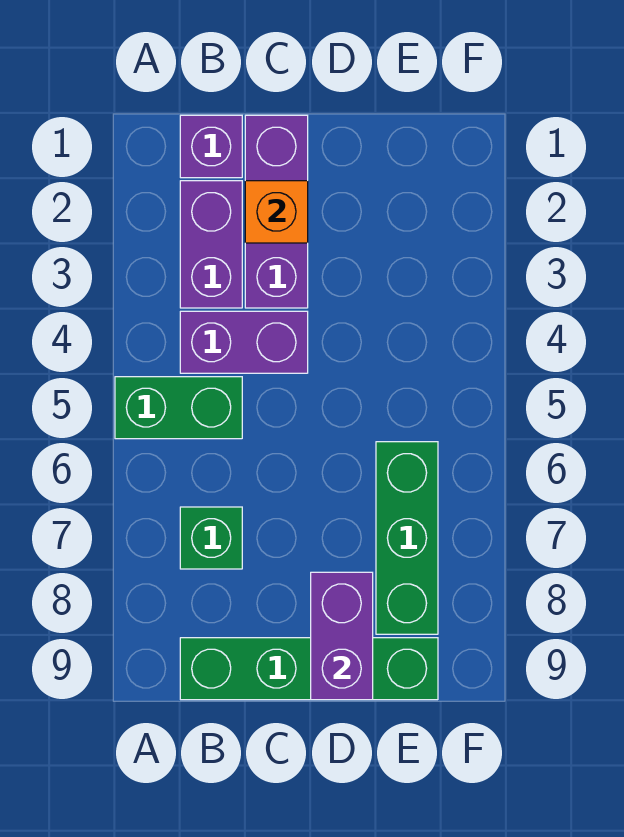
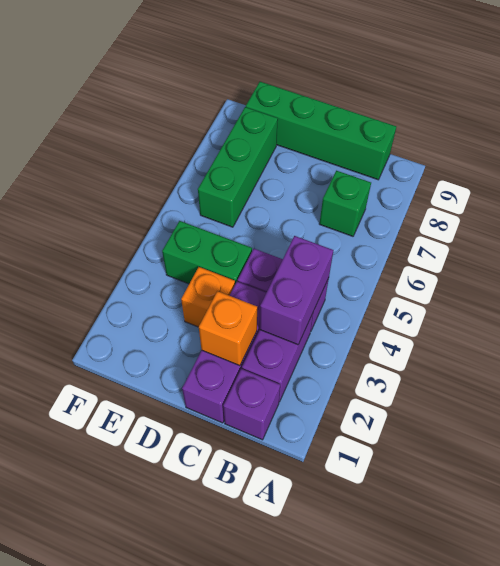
green brick A5:B5 level 1 -> green brick D4:E4 level 1
none -> orange brick D3 level 1
purple brick D8:D9 level 2 -> purple brick B3:B4 level 2

